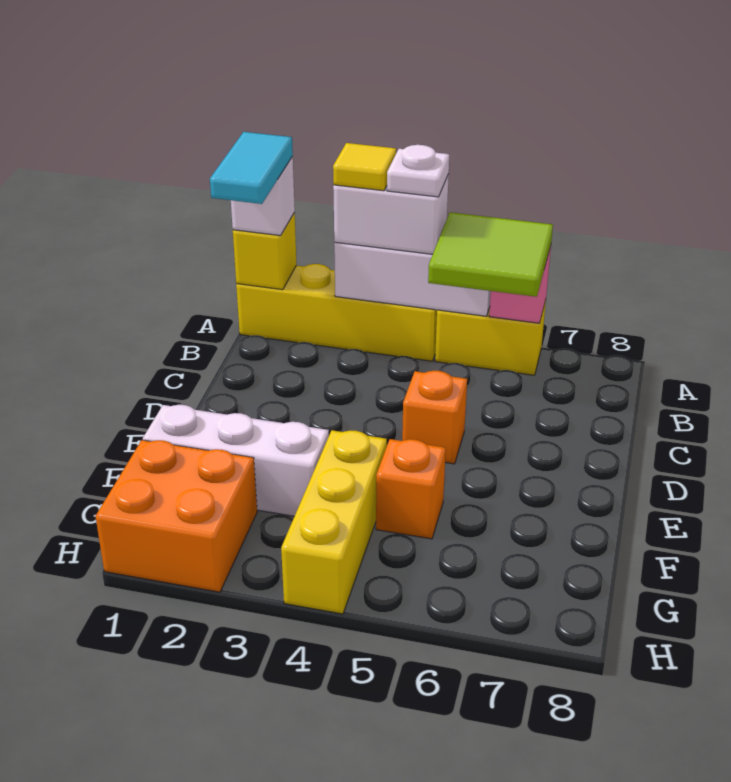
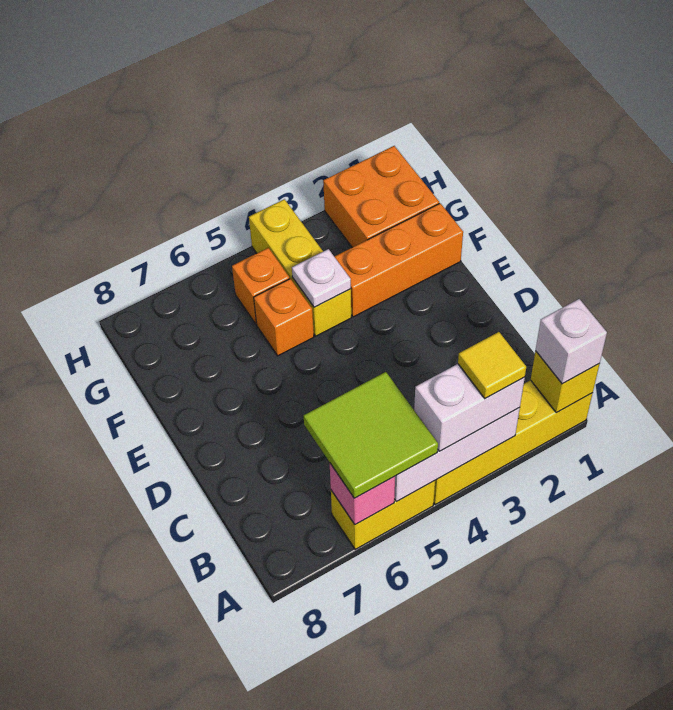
cyan tile A1:B1 level 4 -> none
white plate A4 level 4 -> white plate F4 level 2
orange brick D5 level 1 -> orange brick G5 level 1
white brick F1:F3 level 1 -> orange brick F1:F3 level 1

